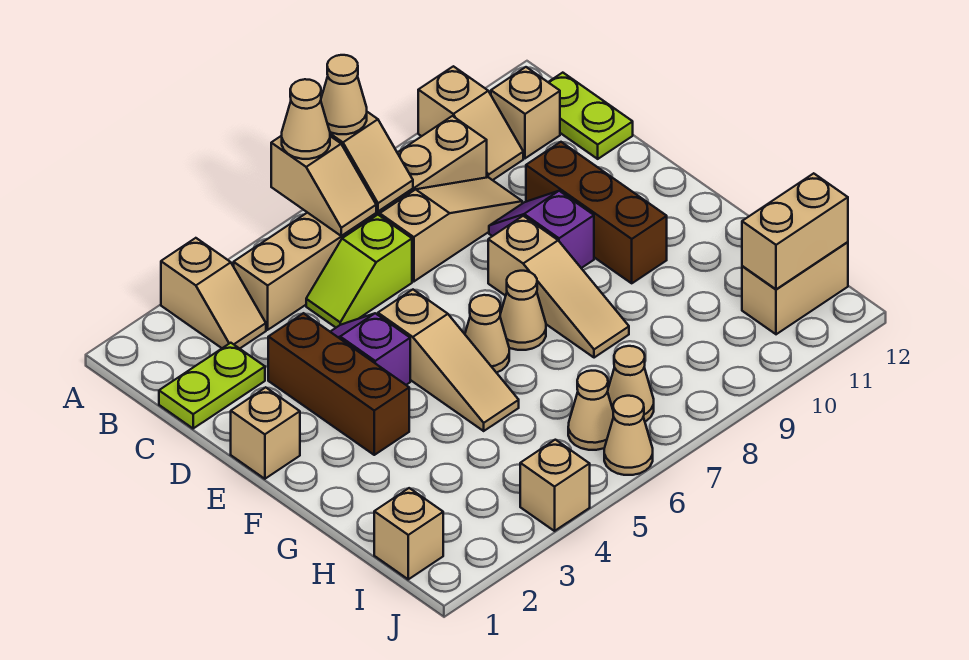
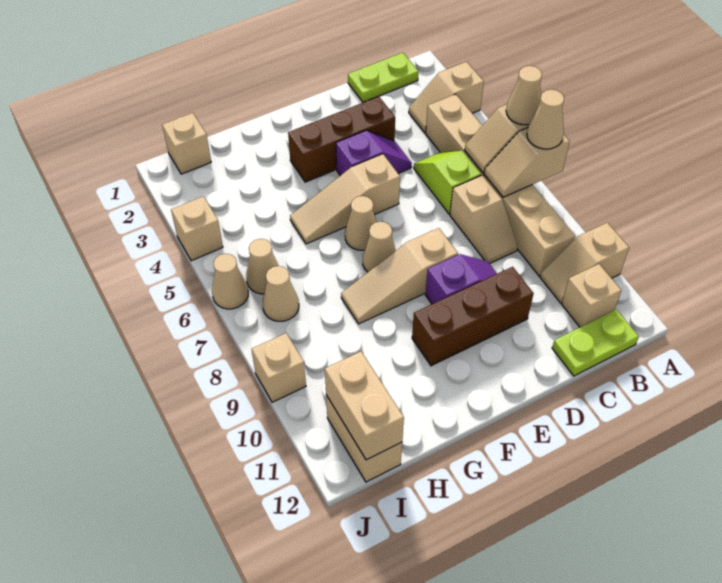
lime plate C1:C2 level 1 -> lime plate B1:C1 level 1
tan slope C7:C9 level 1 top 7 -> tan slope C7:C8 level 1 top 7
tan brick E1 level 1 -> tan brick J9 level 1

